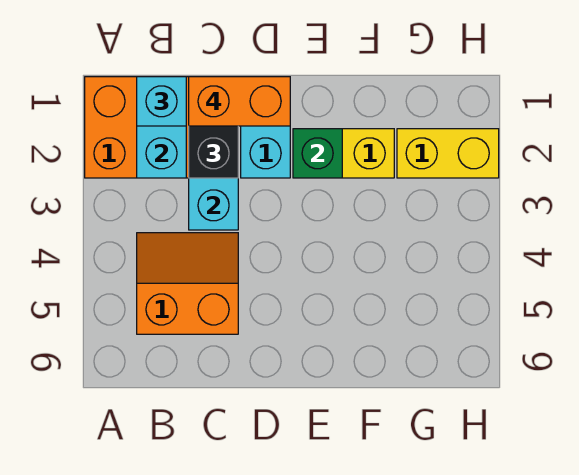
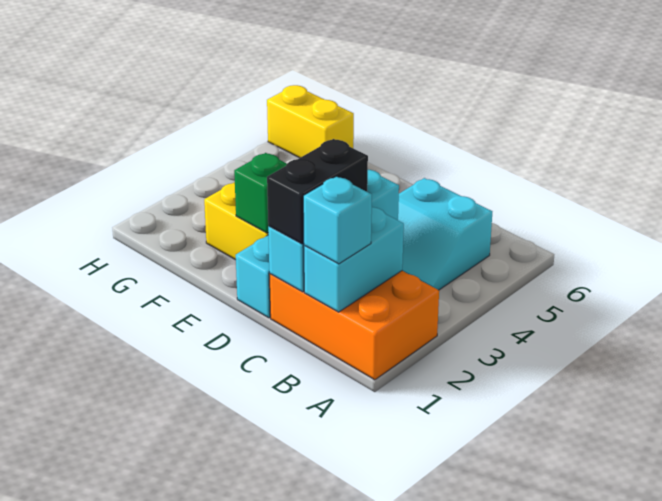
orange slope B4:C5 level 1 top 5 -> cyan slope B4:C5 level 1 top 5
orange brick C1:D1 level 4 -> none
yellow brick G2:H2 level 1 -> yellow brick G6:H6 level 1

